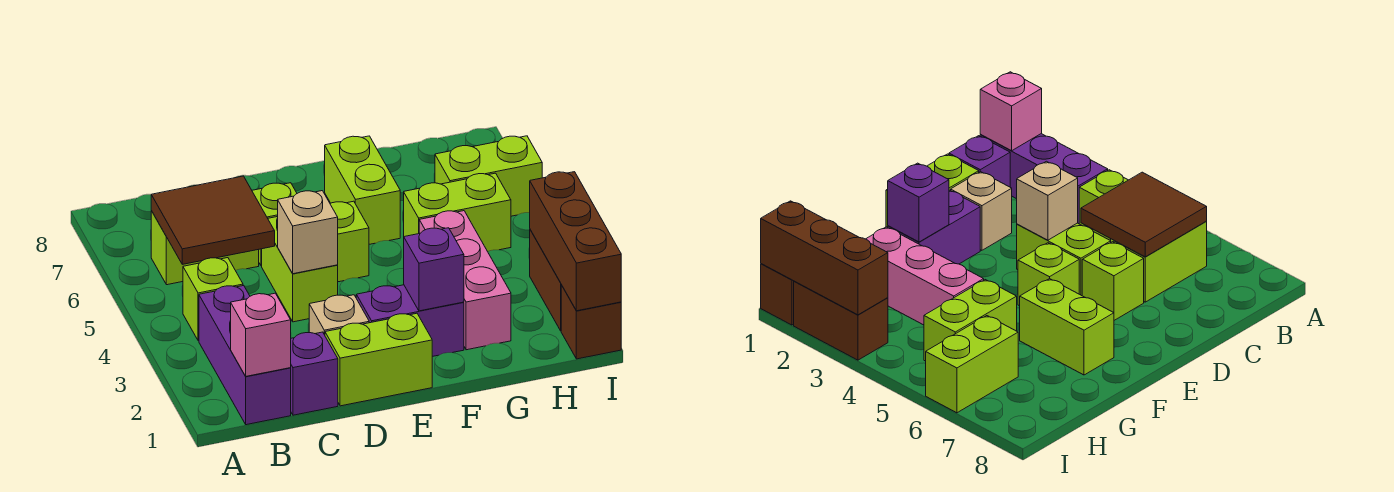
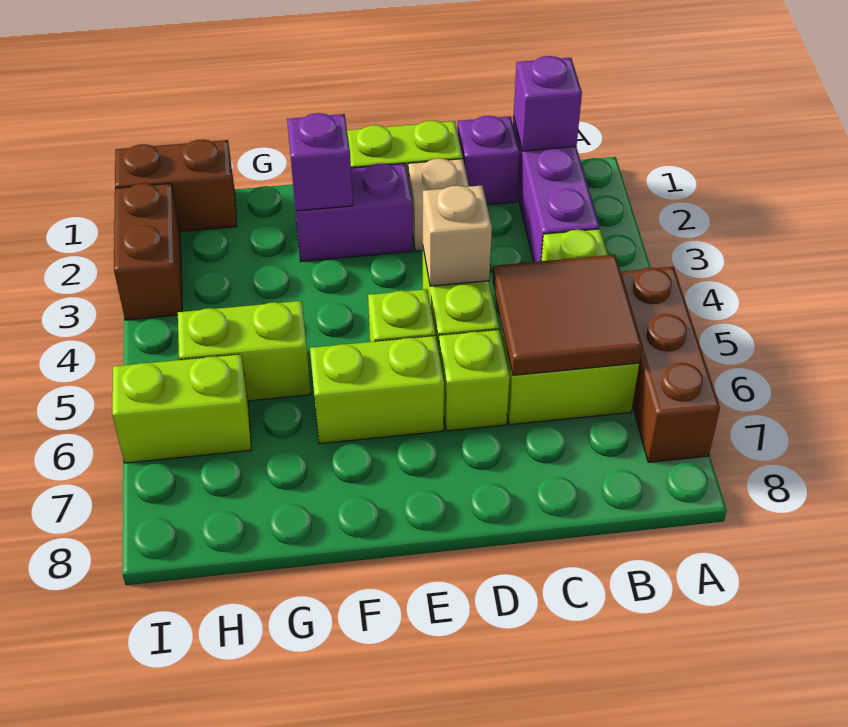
pink brick B1 level 2 -> purple brick B1 level 2
lime brick F6:F7 level 1 -> lime brick E6:F6 level 1
pink brick G2:G4 level 1 -> none
brown brick I1 level 1 -> brown brick H1:I1 level 1
brown brick I1:I3 level 2 -> brown brick A5:A7 level 1

